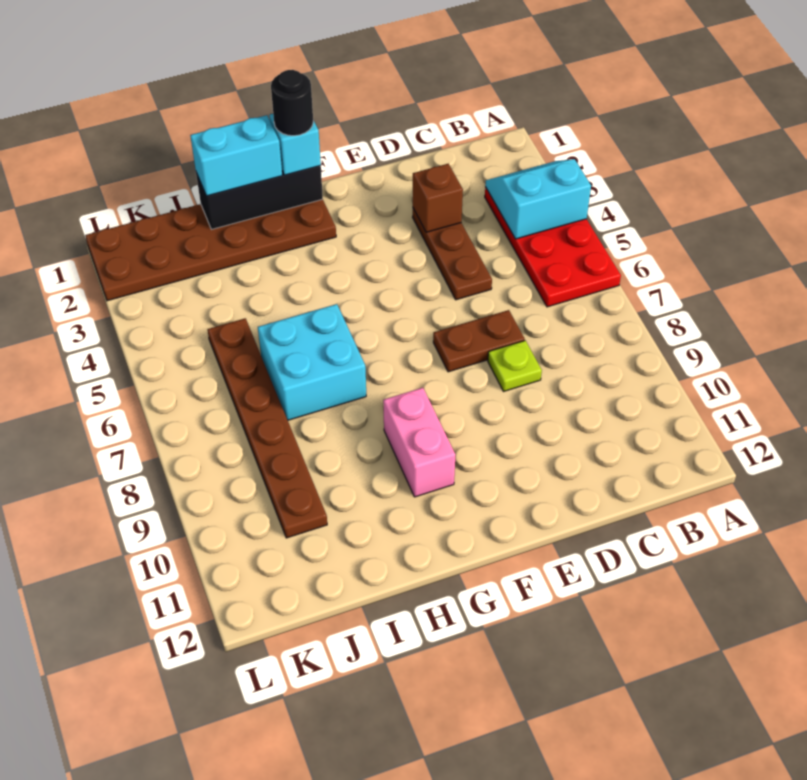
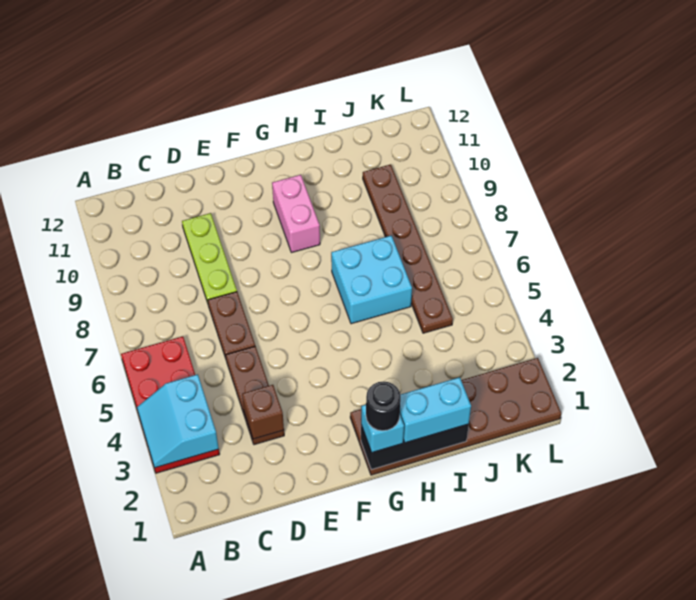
cyan slope A3:B4 level 2 top 4 -> cyan slope A3:B4 level 2 top B
brown plate D7:E7 level 1 -> brown plate D6:D7 level 1
lime plate D8 level 1 -> lime plate D8:D10 level 1

